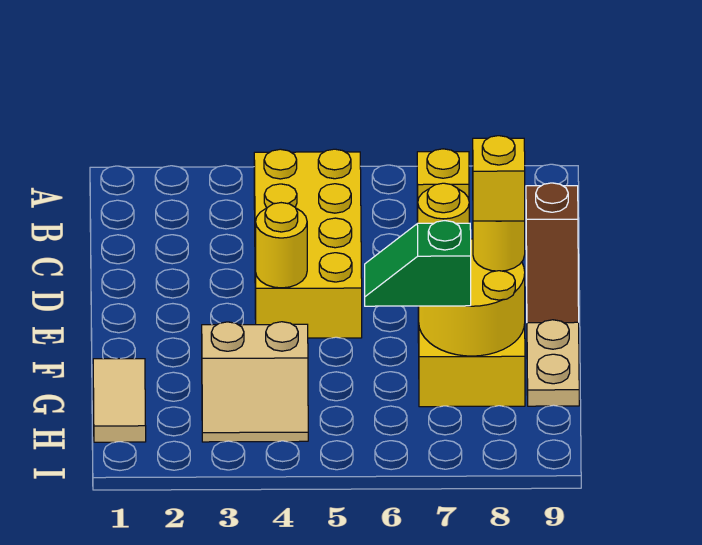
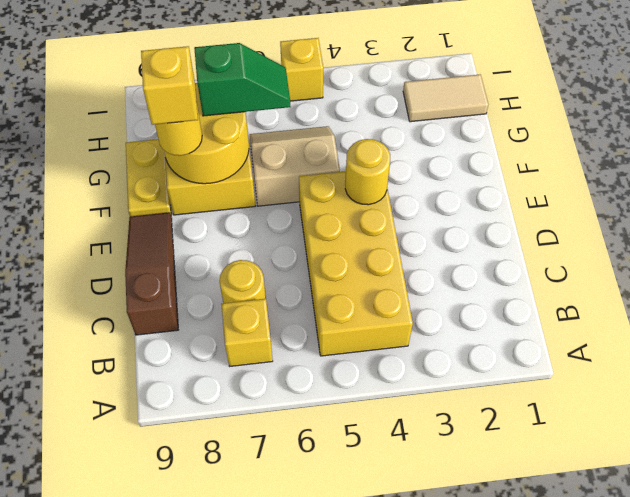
tan plate F9:G9 level 1 -> yellow plate F9:G9 level 1
tan tile G1:H1 level 1 -> tan tile H1:H2 level 1
tan slope G3:H4 level 1 top G -> tan slope F5:G6 level 1 top F
none -> yellow brick I5 level 1

